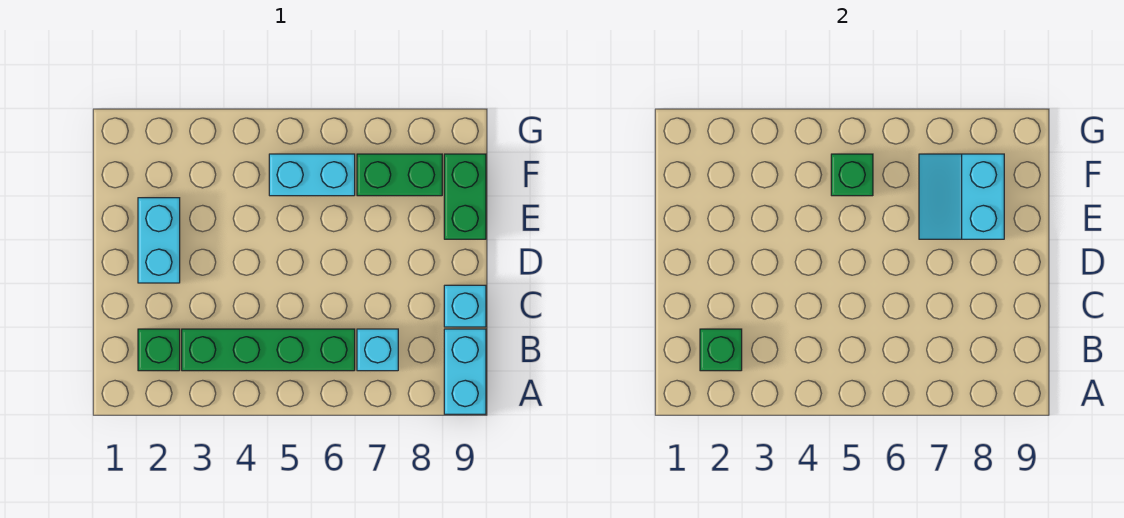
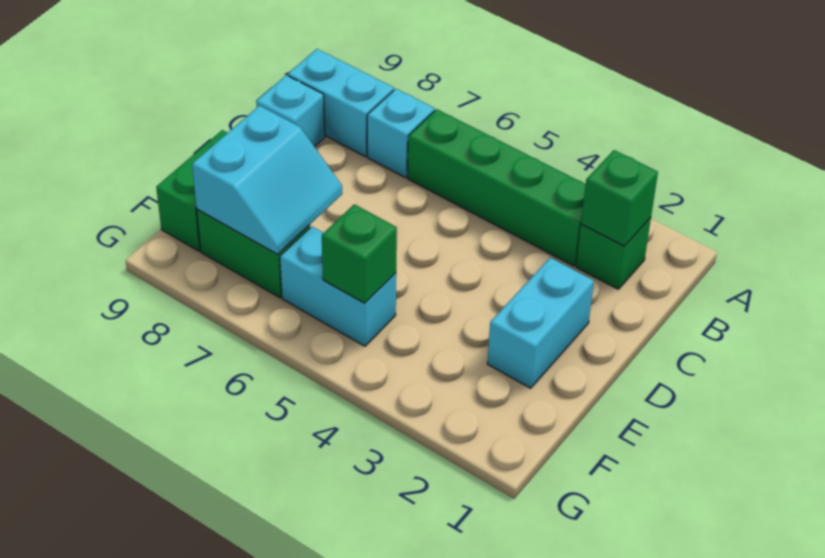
cyan brick A9:B9 level 1 -> cyan brick B8:B9 level 1

